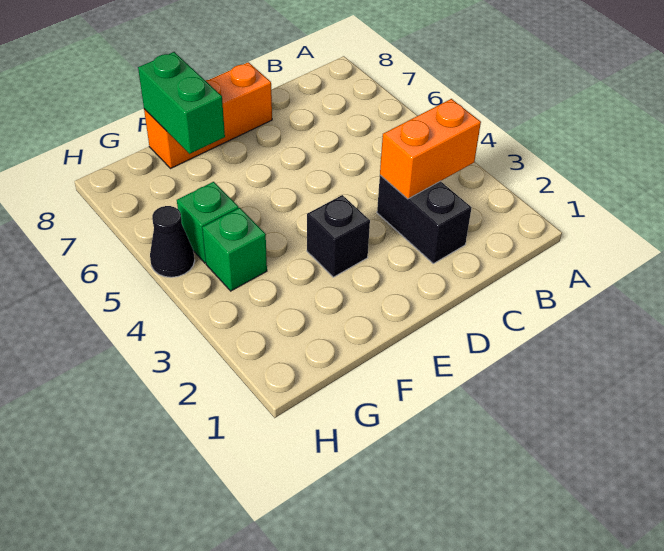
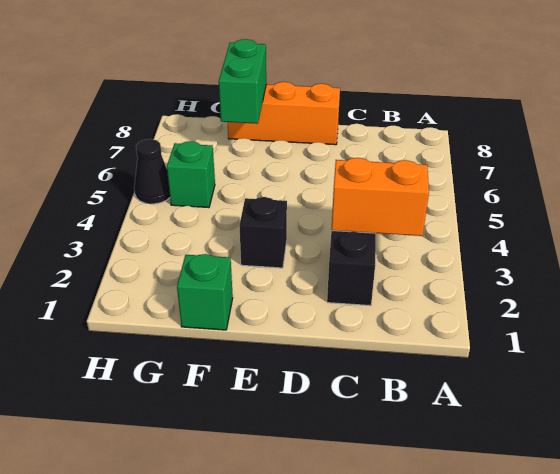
green brick G4 level 1 -> green brick F1 level 1

